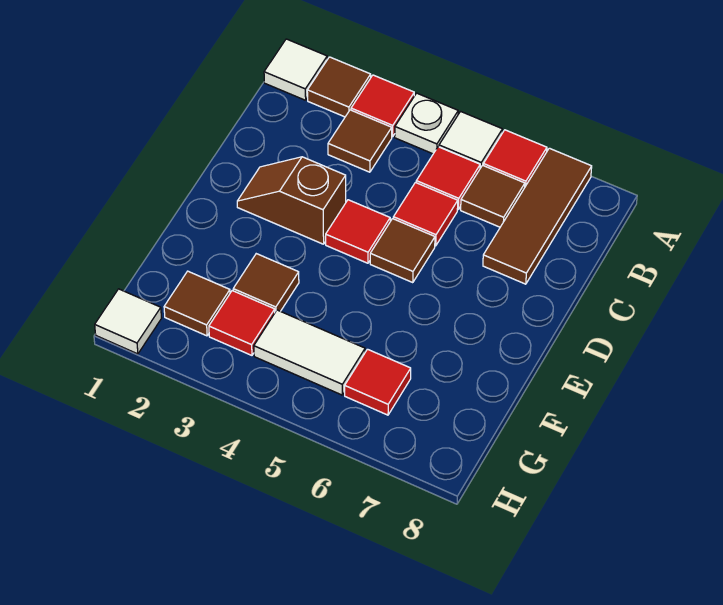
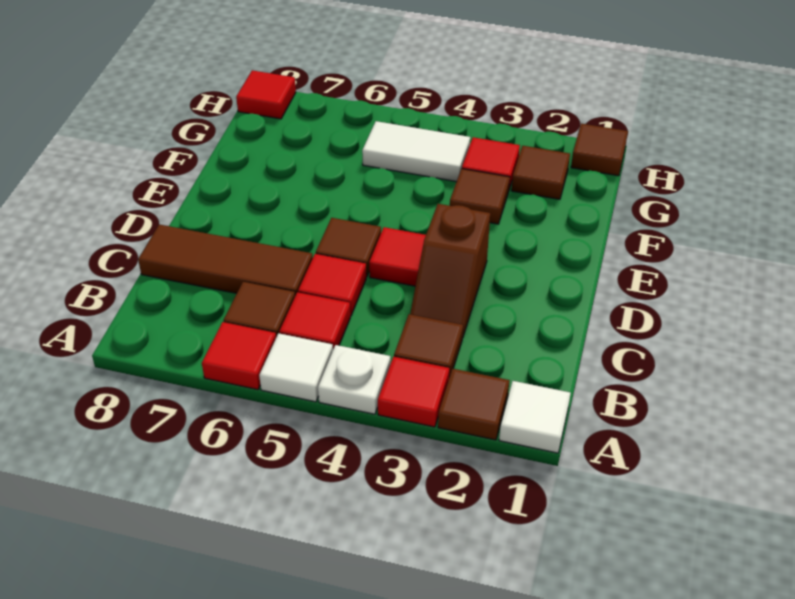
brown tile A7:C7 level 1 -> brown tile C6:C8 level 1
brown slope D2:D3 level 1 top 3 -> brown slope C3:D3 level 1 top D
red tile G6 level 1 -> red tile H8 level 1
white tile H1 level 1 -> brown tile H1 level 1

